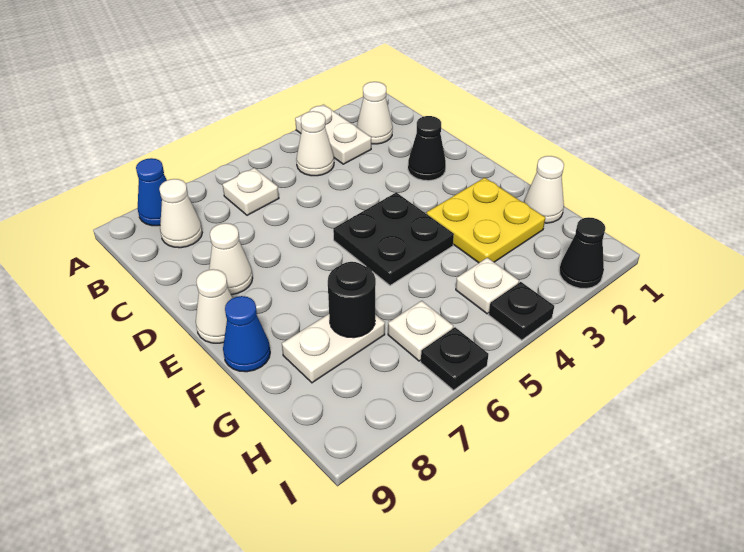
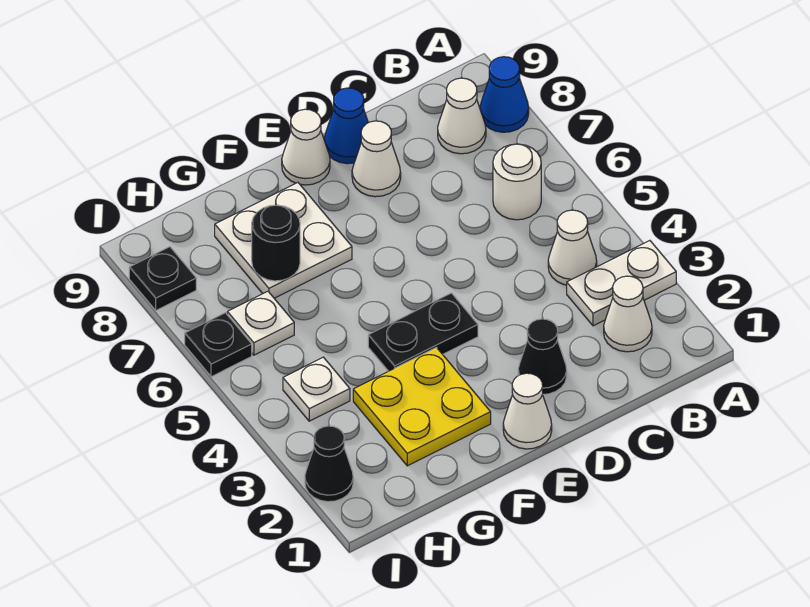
white plate B6 level 1 -> white round brick B6 level 1
black plate E4:F5 level 1 -> black plate E4:F4 level 1
blue cone F9 level 1 -> blue cone D9 level 1
white cone G1 level 1 -> white cone E1 level 1
white plate G7:G8 level 1 -> white plate F7:G8 level 1
black plate I4 level 1 -> black plate I8 level 1

